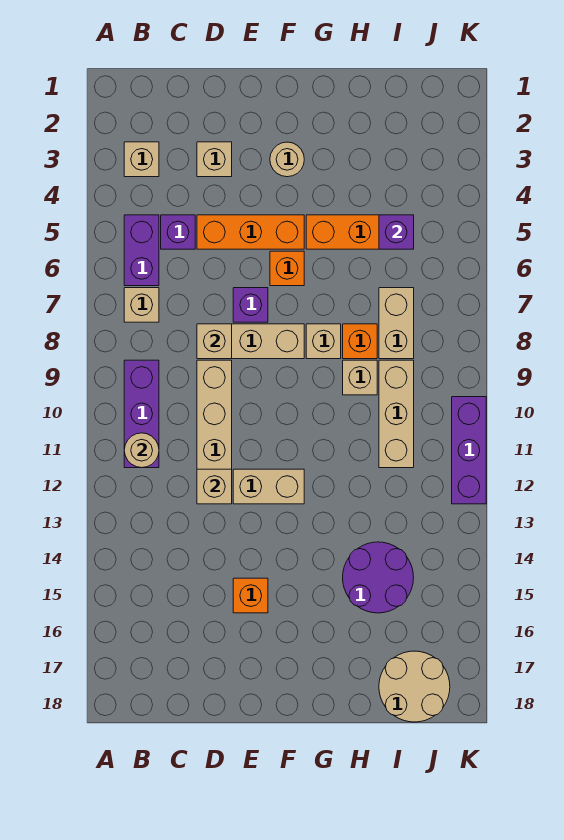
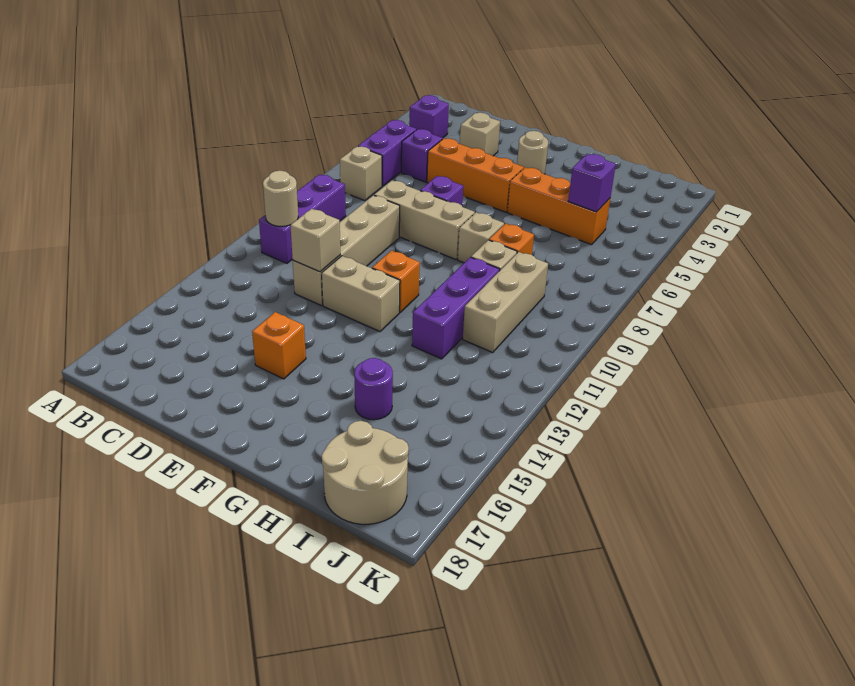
tan brick B3 level 1 -> purple brick B3 level 1
tan brick D8 level 2 -> none
orange brick F6 level 1 -> orange brick F11 level 1
purple round brick H14:I15 level 1 -> purple round brick H15 level 1
tan brick I7:I8 level 1 -> none
purple brick K10:K12 level 1 -> purple brick H10:H12 level 1

